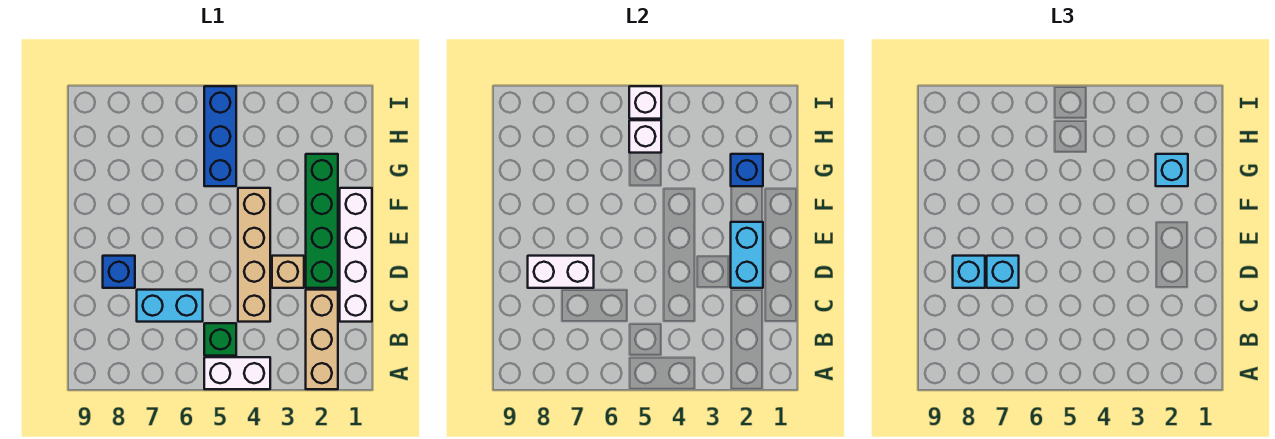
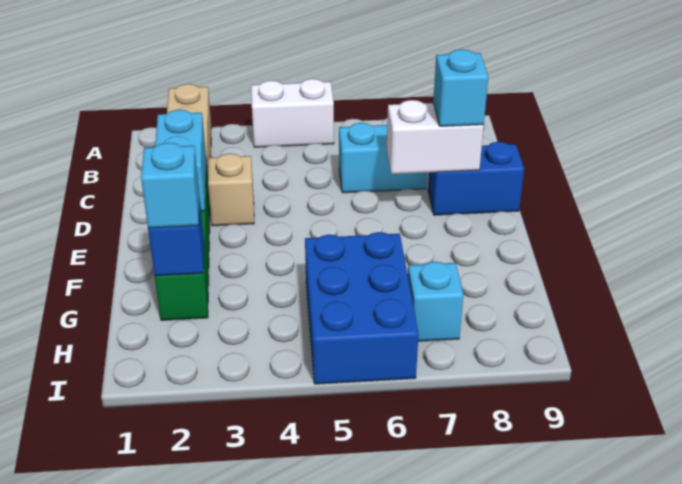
green brick B5 level 1 -> none
white brick C1:F1 level 1 -> none
tan brick C4:F4 level 1 -> none
cyan brick D7 level 3 -> cyan brick H7 level 1
blue brick D8 level 1 -> blue brick D8:D9 level 1
blue brick G5:I5 level 1 -> blue brick G5:I6 level 1
white brick H5 level 2 -> none
white brick I5 level 2 -> none

